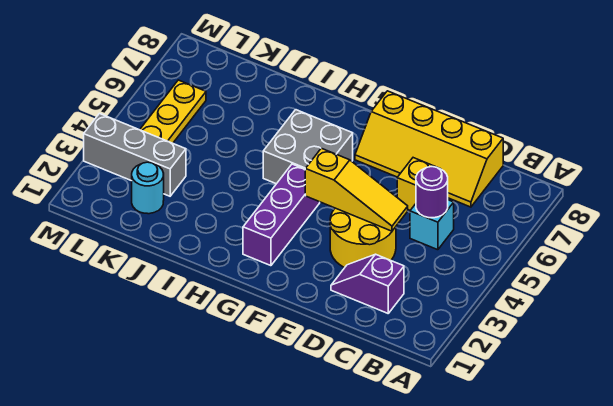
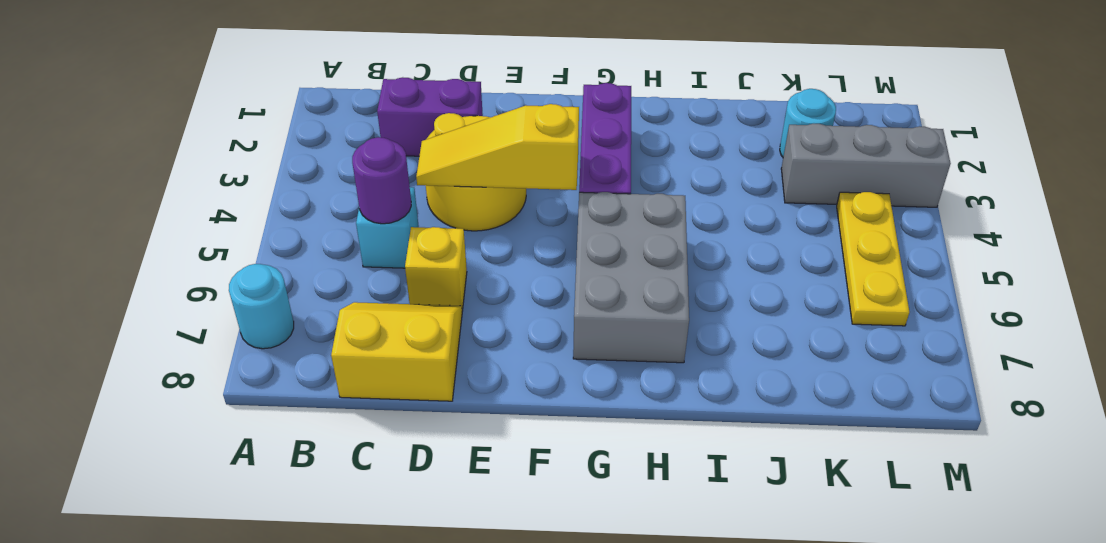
none -> cyan round brick A7 level 1
purple slope C2:D2 level 1 top C -> purple brick C2:D2 level 1
yellow slope C7:F8 level 1 top 8 -> yellow slope C7:D8 level 1 top 8
grey brick G5:H6 level 1 -> grey brick G5:H7 level 1

